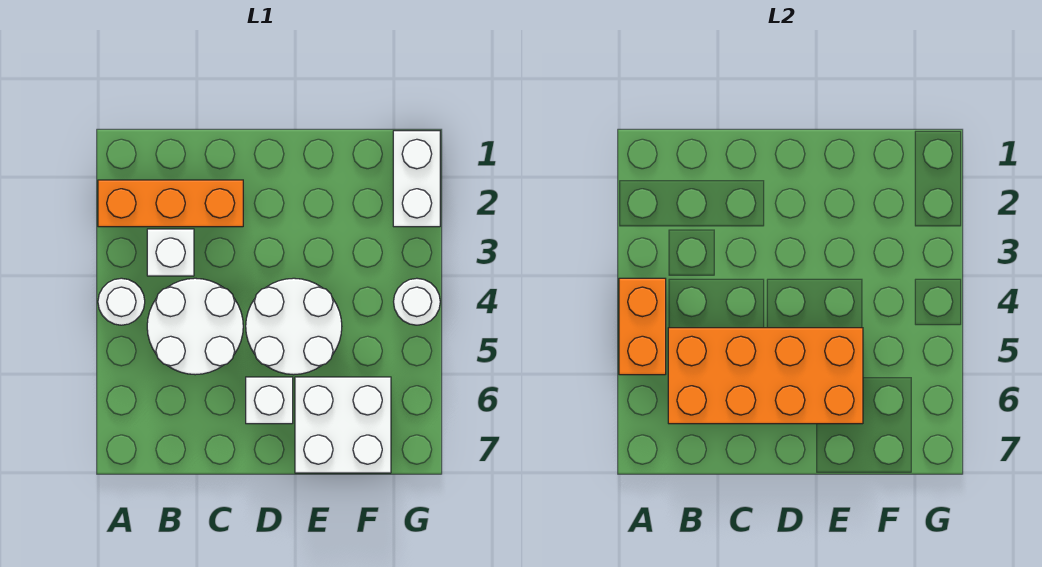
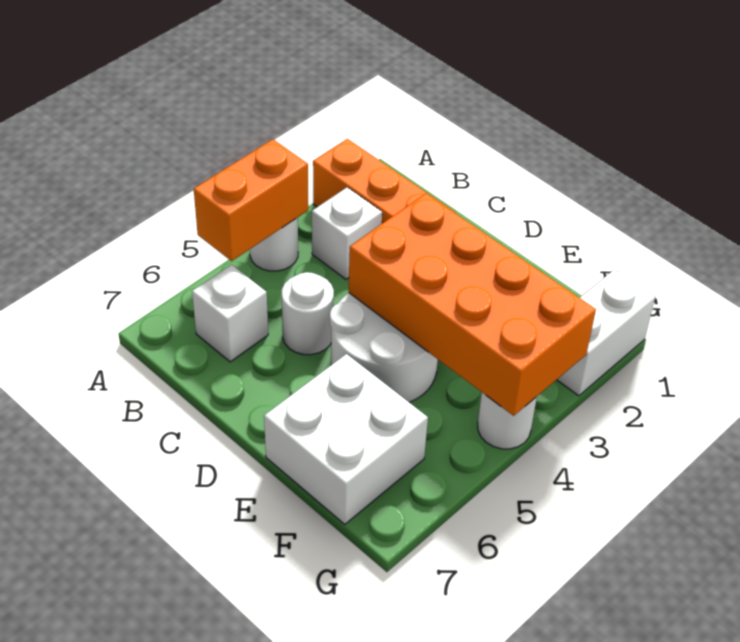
white round brick B4:C5 level 1 -> white round brick C5 level 1
orange brick B5:E6 level 2 -> orange brick D3:G4 level 2
white brick D6 level 1 -> white brick B6 level 1

